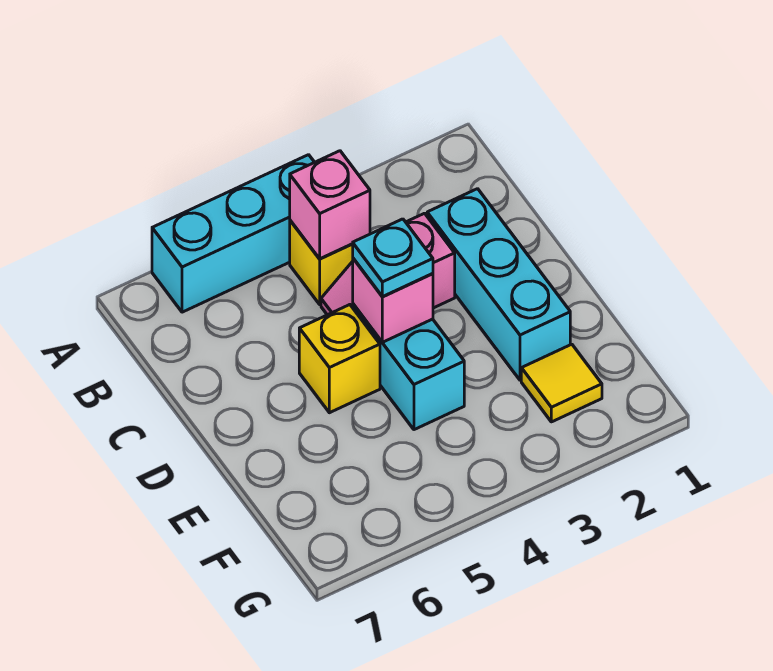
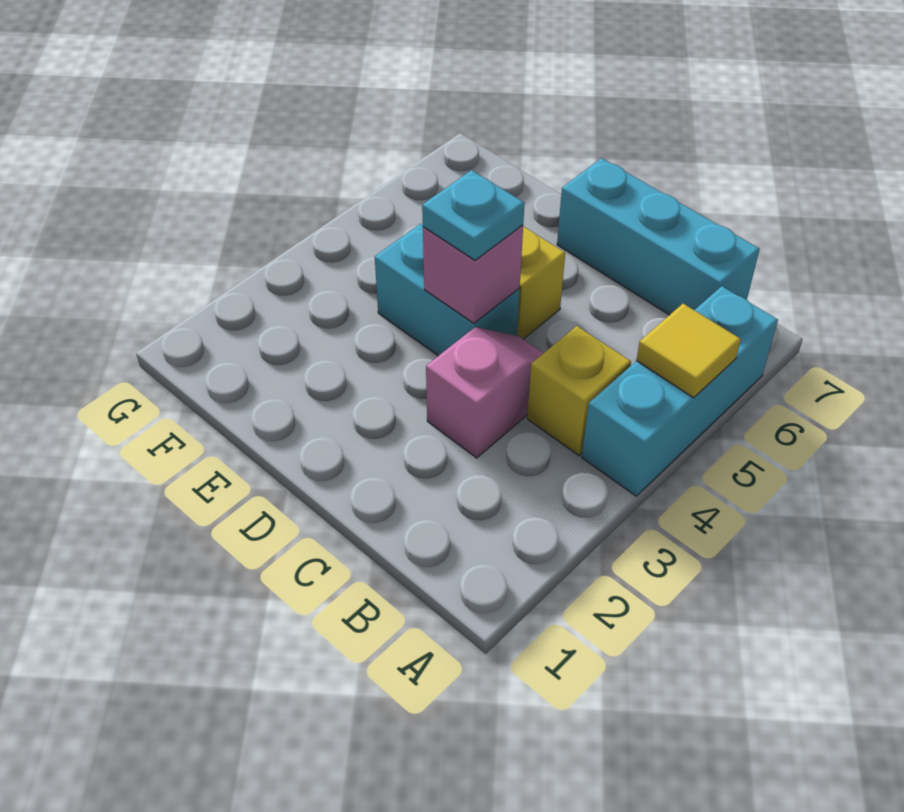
pink brick B4 level 2 -> none
cyan brick C2:E2 level 1 -> cyan brick B7:D7 level 1
yellow tile F2 level 1 -> yellow tile A5 level 2

